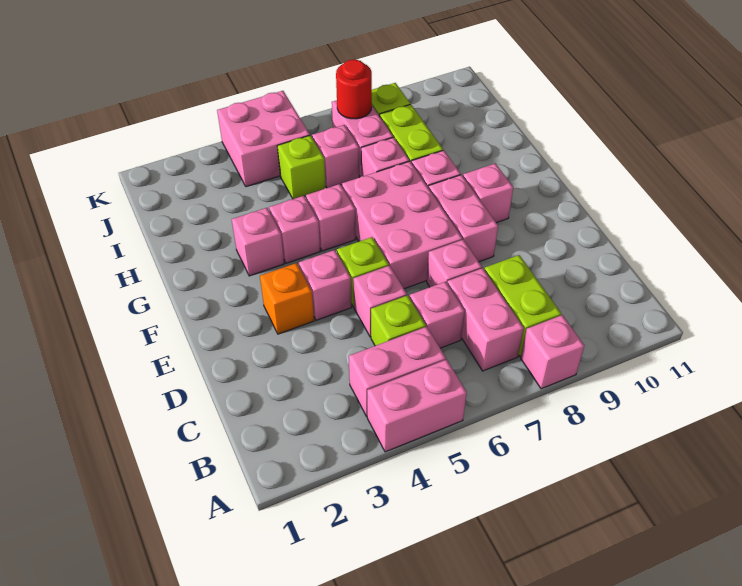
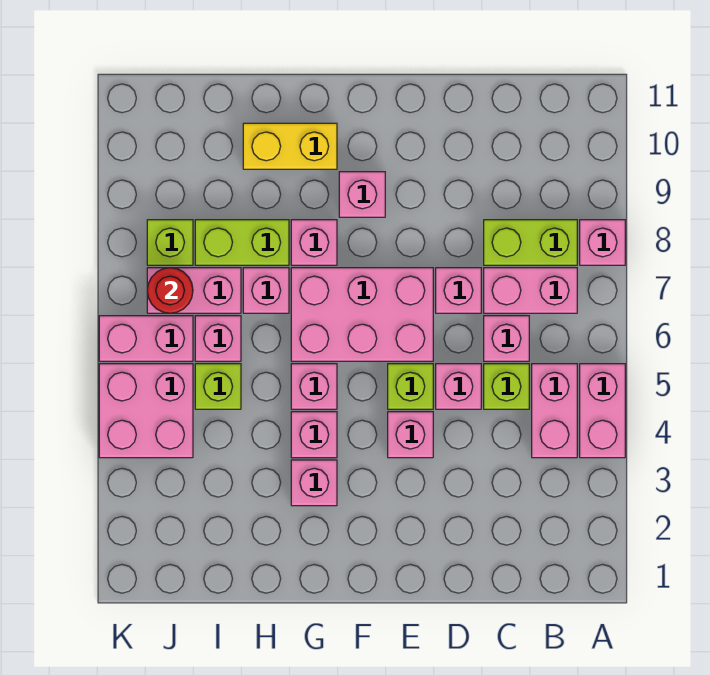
orange brick E3 level 1 -> none
pink brick E8:F8 level 1 -> pink brick J6:K6 level 1
none -> yellow brick G10:H10 level 1

